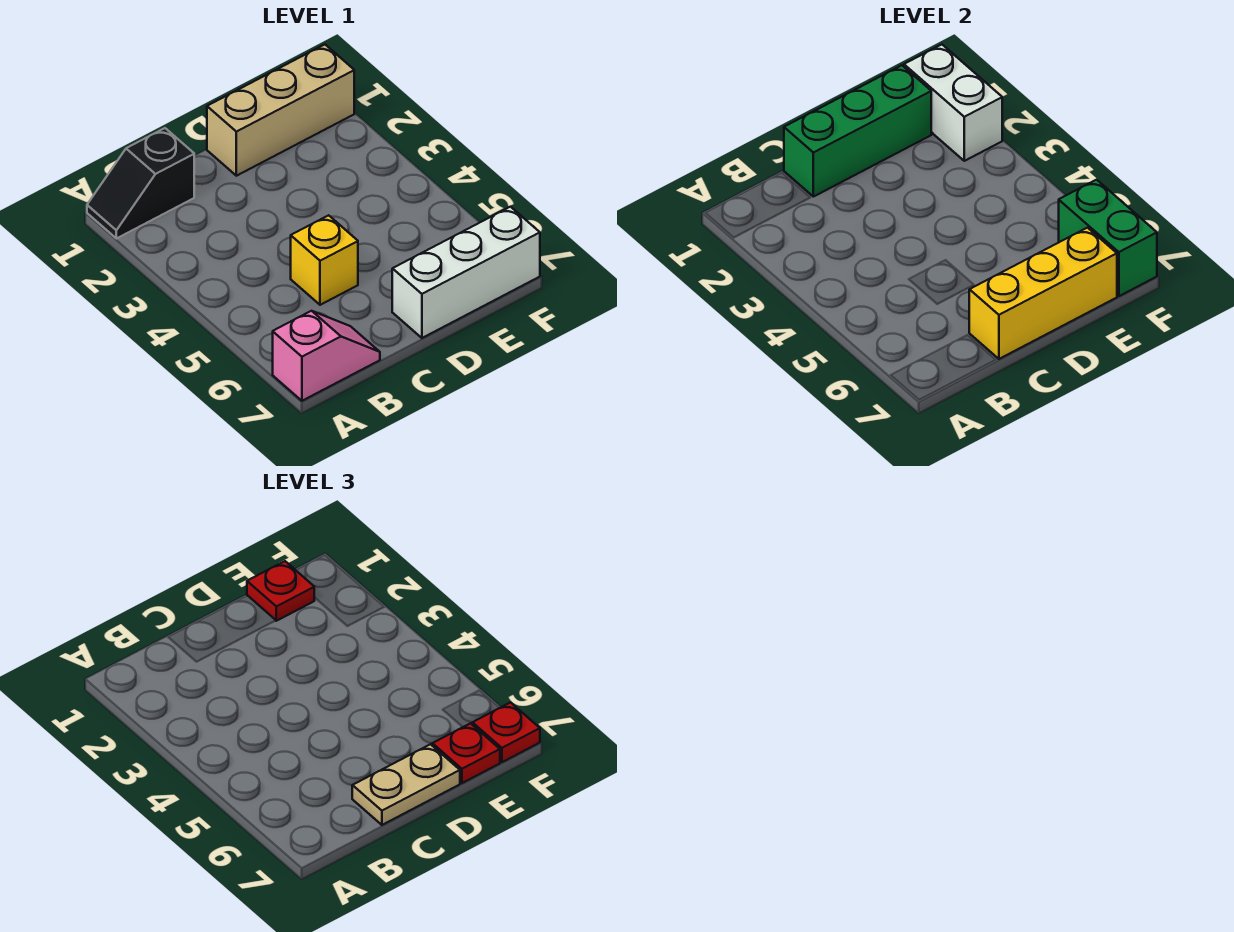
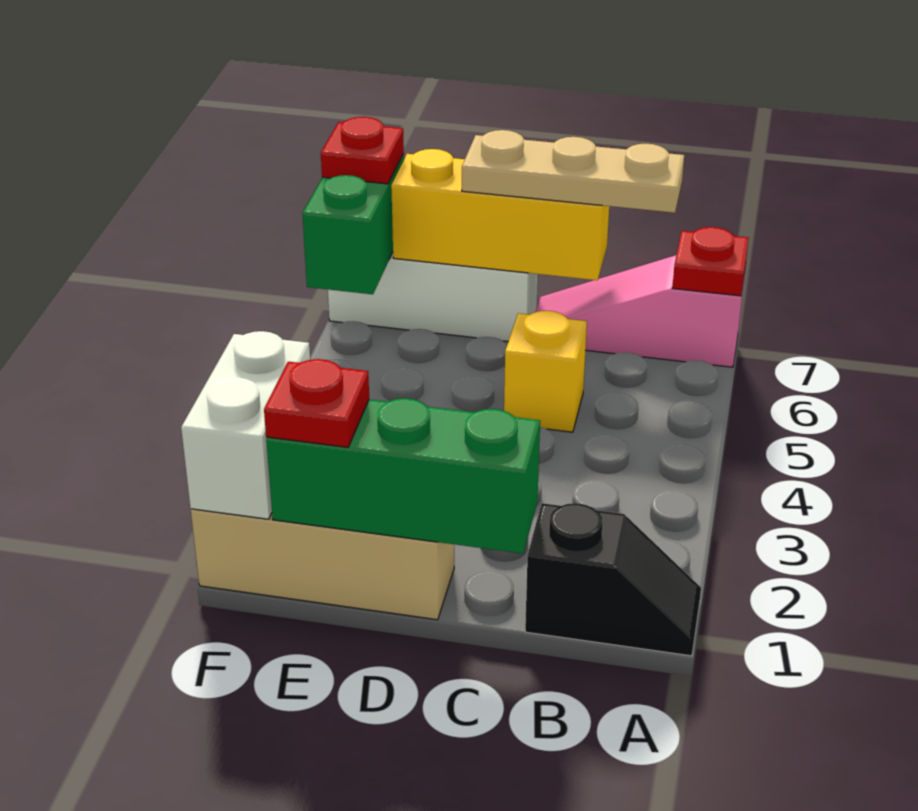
pink slope A7:B7 level 1 top A -> pink slope A7:C7 level 1 top A
tan plate C7:D7 level 3 -> tan plate B7:D7 level 3
red plate E7 level 3 -> red plate A7 level 2

